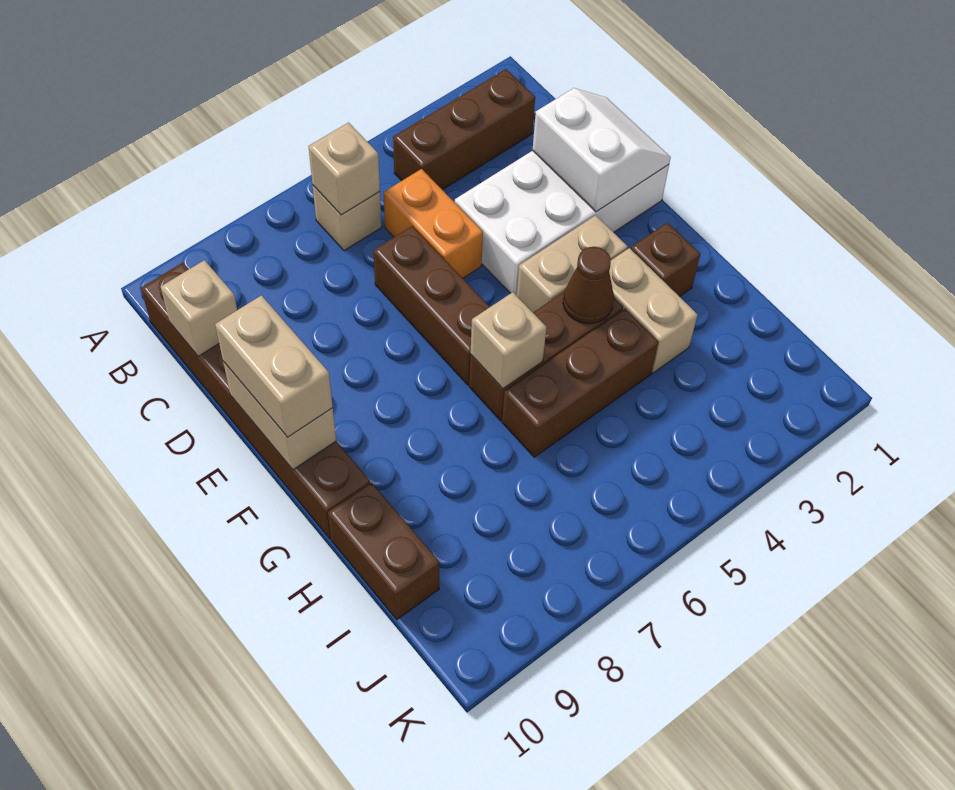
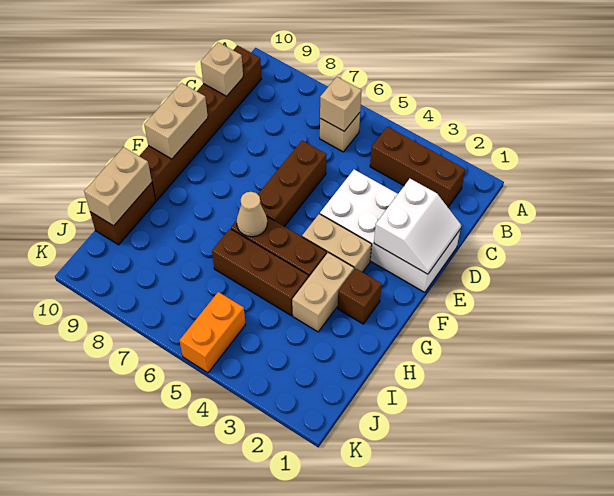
orange brick C5:D5 level 1 -> orange brick J5:K5 level 1
tan brick E10:F10 level 3 -> tan brick H10:I10 level 2
brown cone G4 level 2 -> none
tan brick G6 level 2 -> tan cone G6 level 2

